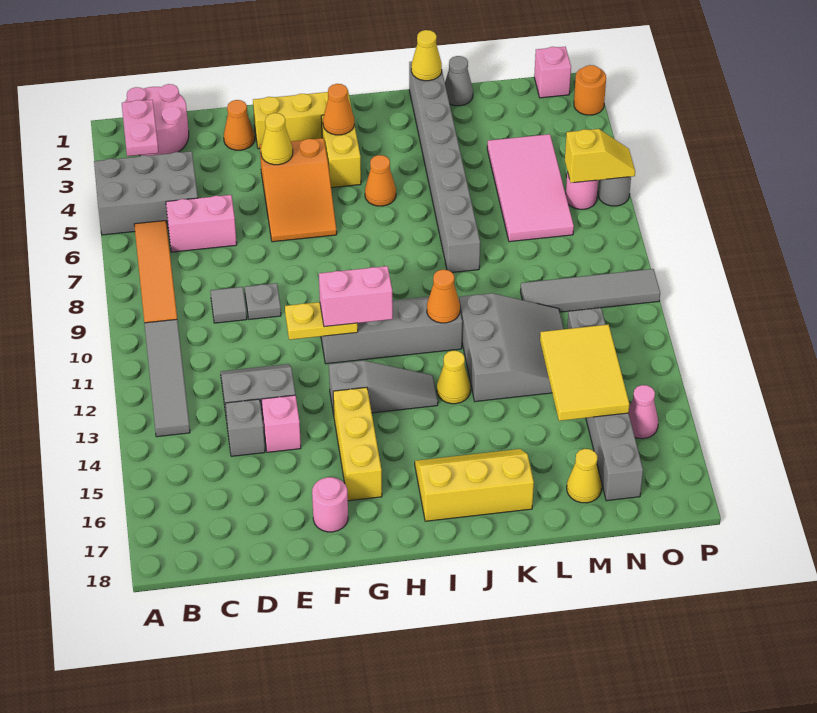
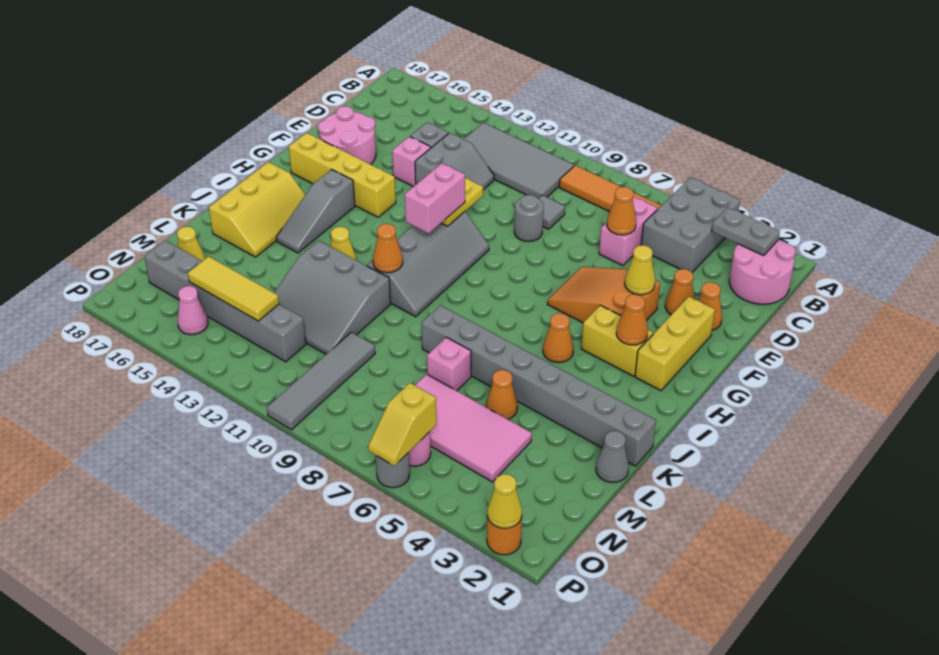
pink plate B2:B3 level 2 -> grey plate B2:B3 level 2
grey tile B10:B13 level 1 -> grey tile B10:C13 level 1
none -> orange cone D6 level 2
none -> orange cone E3 level 1
grey plate E9 level 1 -> grey round brick E9 level 1
pink round brick F17 level 1 -> pink round brick E16:F17 level 1
grey slope G13:I13 level 1 top G -> grey slope H15:J15 level 1 top H
yellow brick G14:G16 level 1 -> yellow brick G14:G17 level 1
yellow cone K1 level 2 -> yellow cone P2 level 2
none -> orange cone L5 level 1
yellow tile M13:N15 level 2 -> yellow tile N13:N15 level 2
pink brick O1 level 1 -> pink brick L7 level 1

